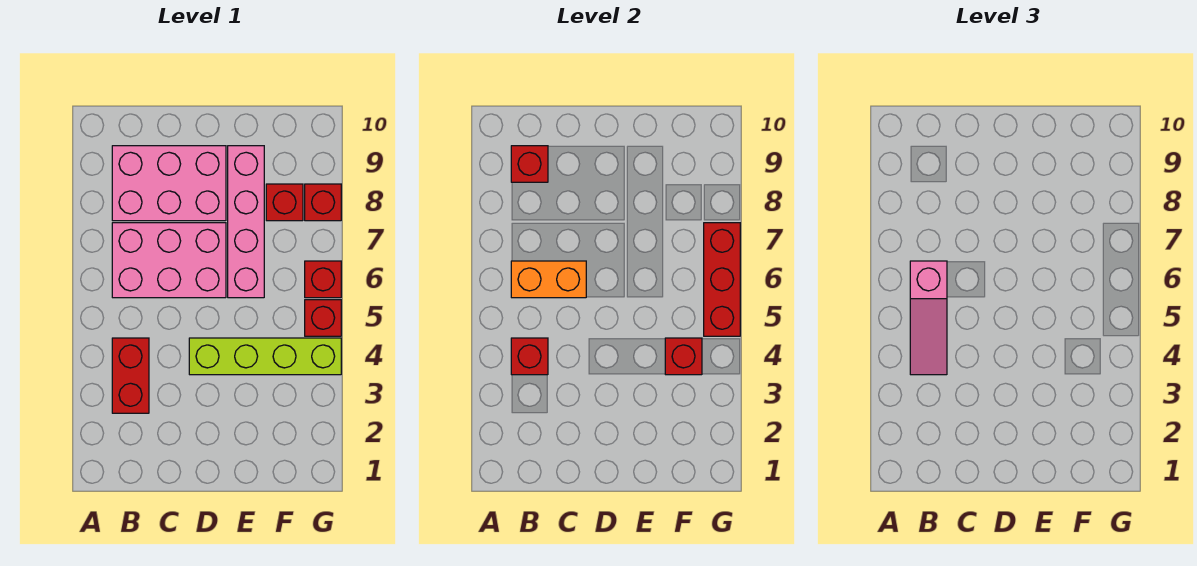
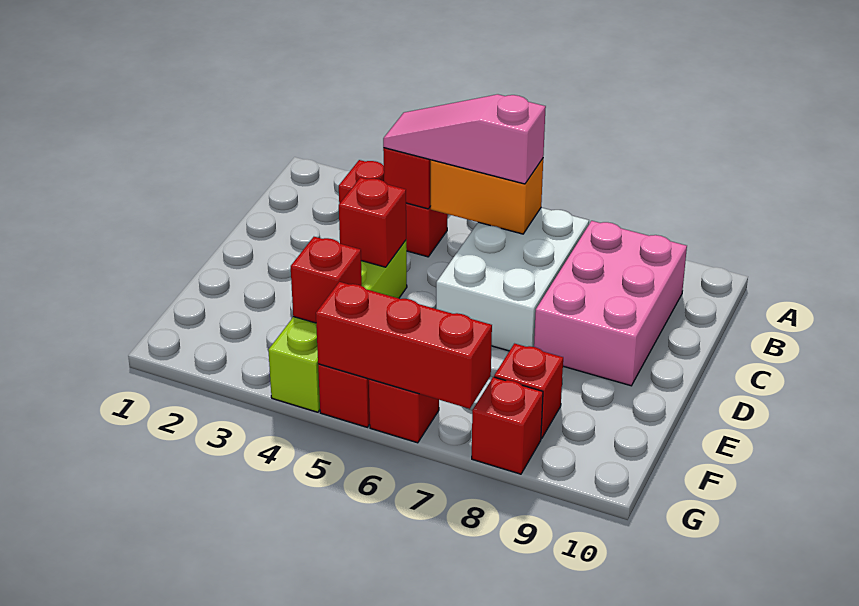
pink brick B6:D7 level 1 -> white brick B6:D7 level 1
orange brick B6:C6 level 2 -> orange brick B5:B6 level 2
red brick B9 level 2 -> red brick D4 level 2
pink brick E6:E9 level 1 -> none

